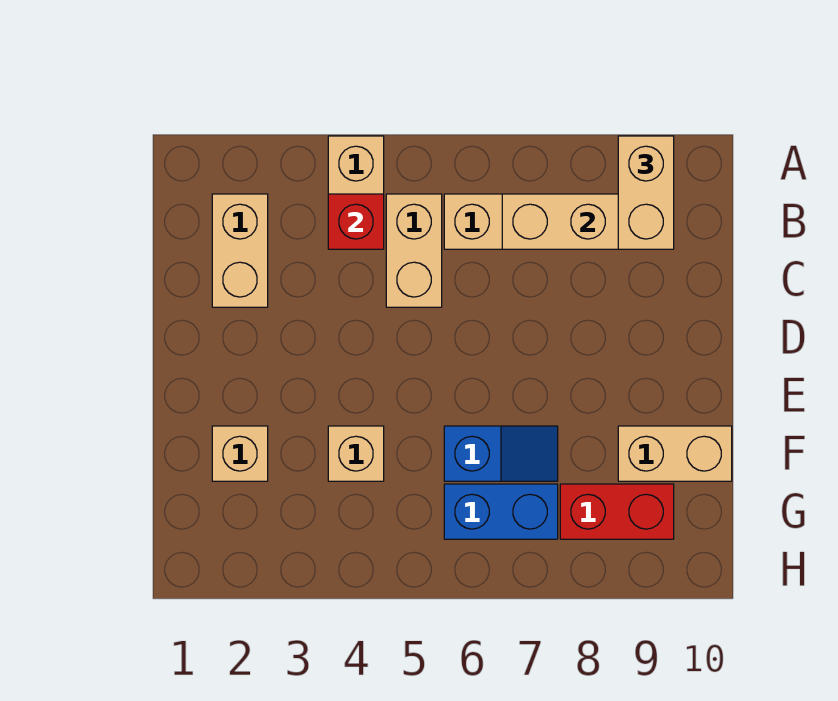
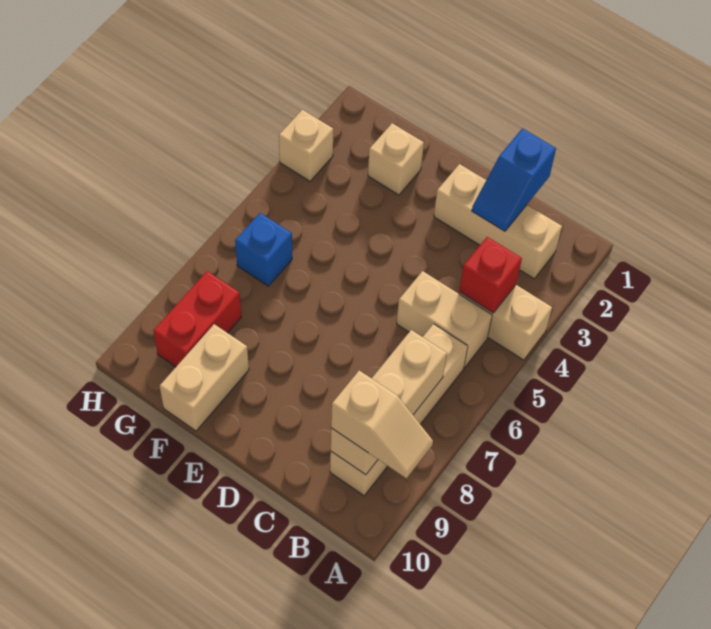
tan brick A9:B9 level 3 -> tan slope A9:B9 level 3 top B
tan brick B2:C2 level 1 -> tan brick B2:D2 level 1
tan brick F4 level 1 -> tan brick H3 level 1
blue slope F6:F7 level 1 top 6 -> blue slope C1:C2 level 2 top 1
blue brick G6:G7 level 1 -> blue brick G6 level 1

